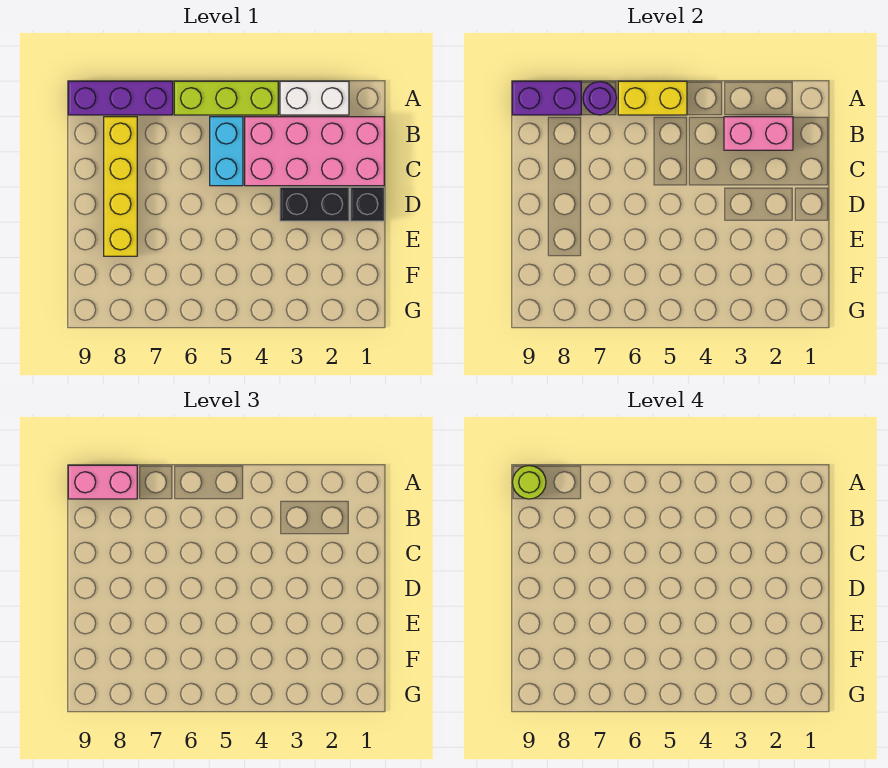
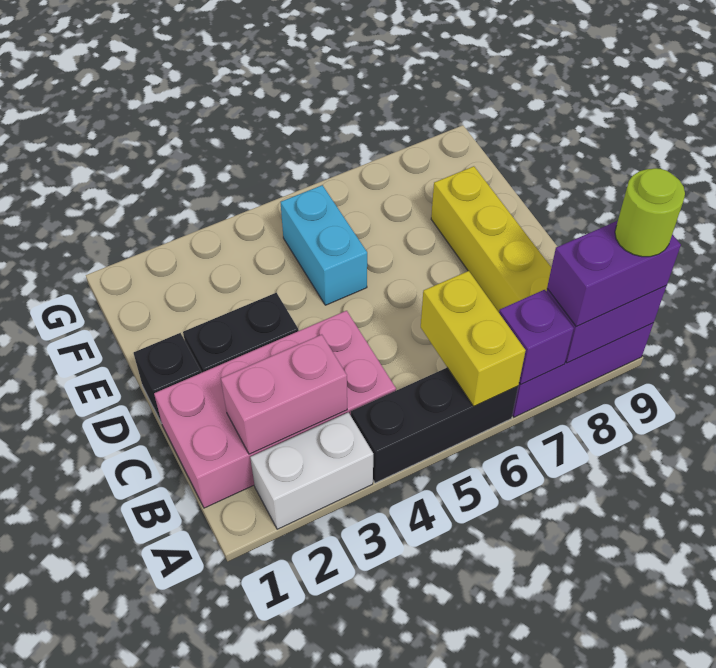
lime brick A4:A6 level 1 -> black brick A4:A6 level 1
yellow brick A5:A6 level 2 -> yellow brick A6:B6 level 2
purple round brick A7 level 2 -> purple brick A7 level 2
pink brick A8:A9 level 3 -> purple brick A8:A9 level 3
cyan brick B5:C5 level 1 -> cyan brick E5:F5 level 1

